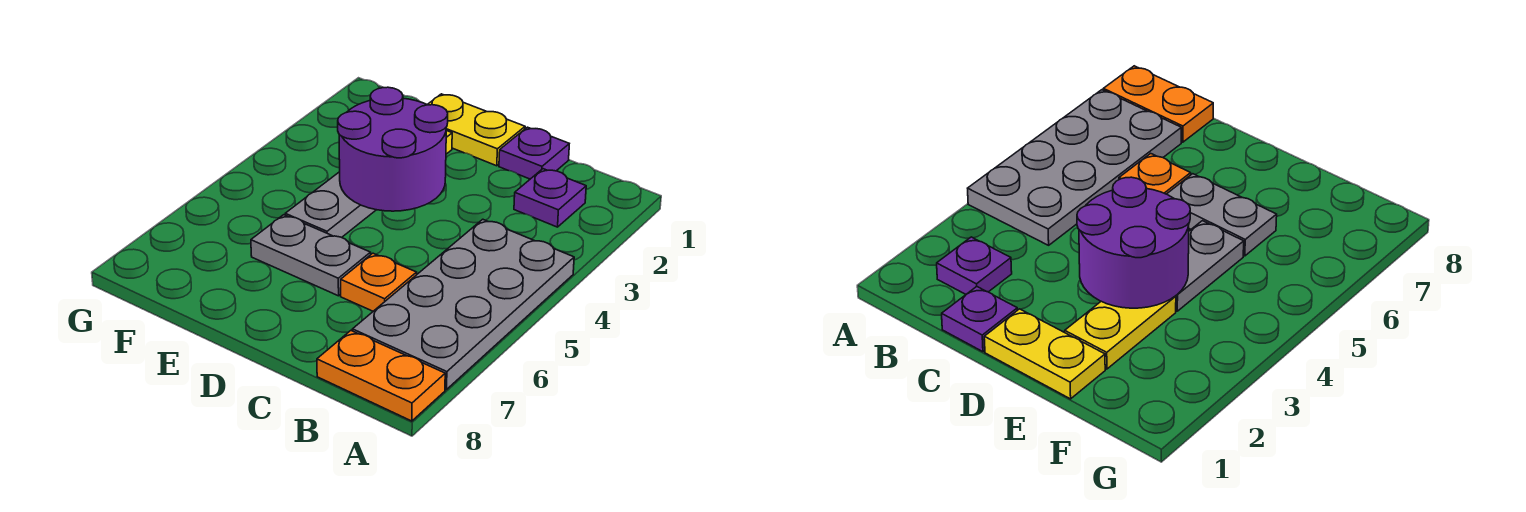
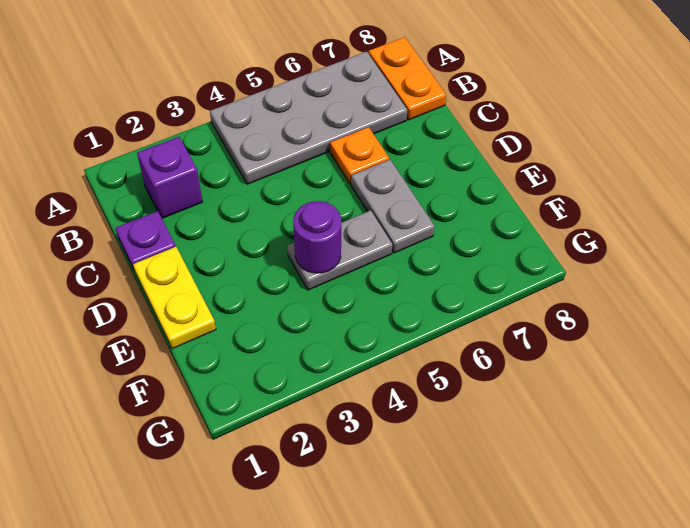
purple plate B2 level 1 -> purple brick B2 level 1
purple round brick D3:E4 level 2 -> purple round brick E4 level 2
yellow plate E2:E3 level 1 -> none

